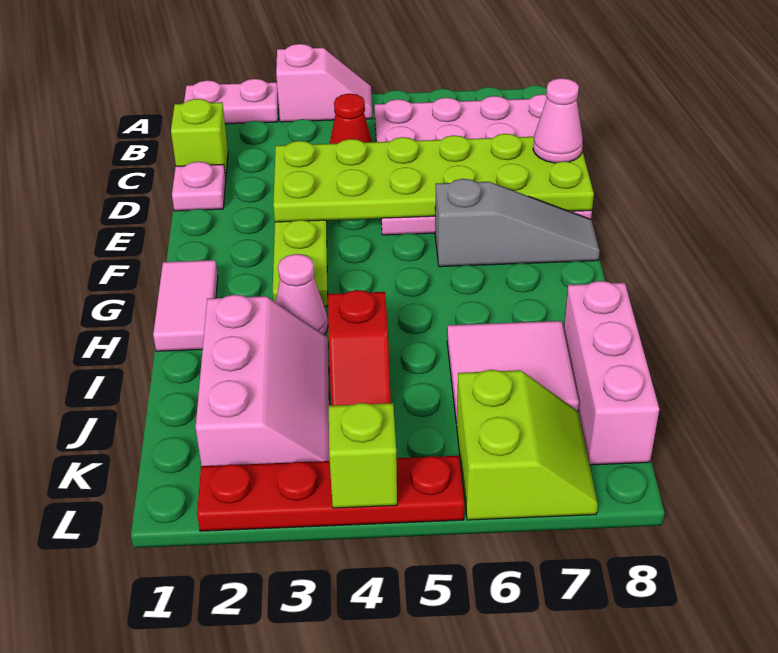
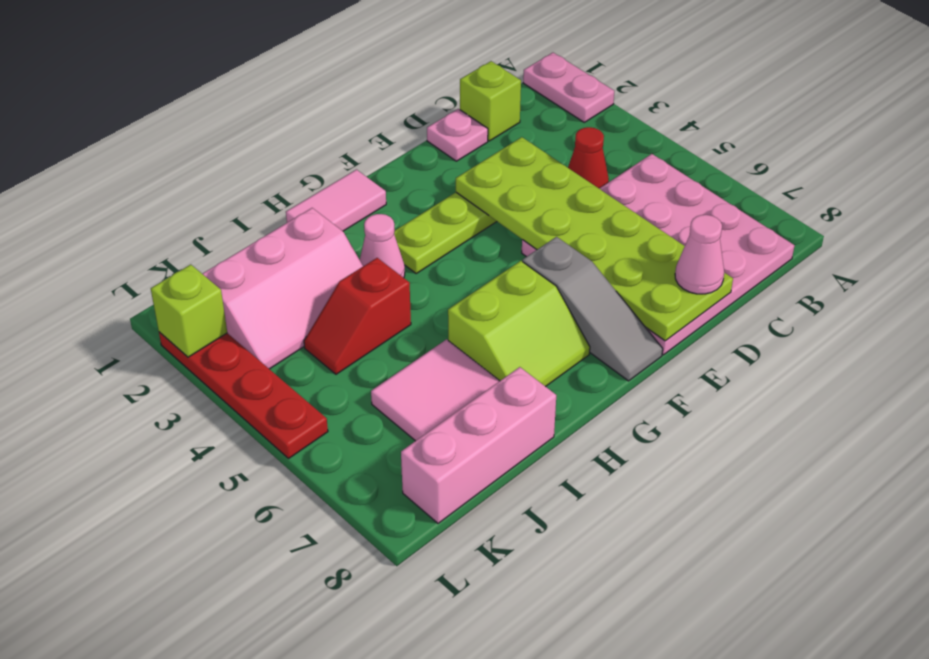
pink slope A3:A4 level 1 top 3 -> none
lime slope K6:L7 level 1 top 6 -> lime slope G6:H7 level 1 top 6
lime brick L4 level 2 -> lime brick L2 level 2

